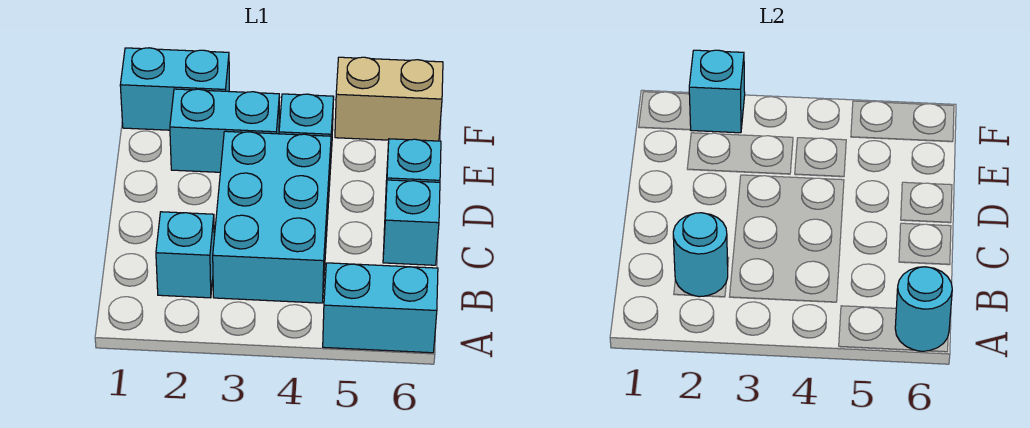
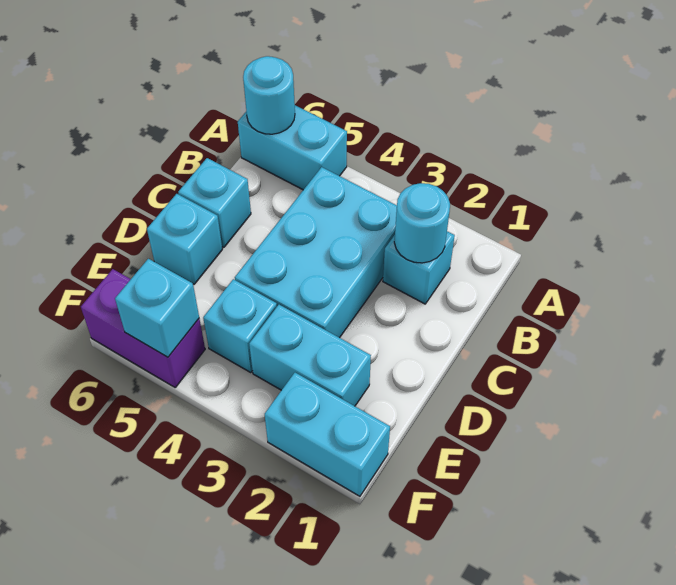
cyan brick F2 level 2 -> cyan brick F5 level 2
tan brick F5:F6 level 1 -> purple brick F5:F6 level 1

